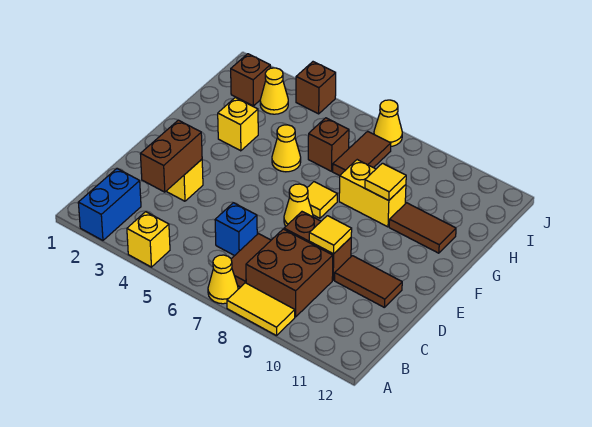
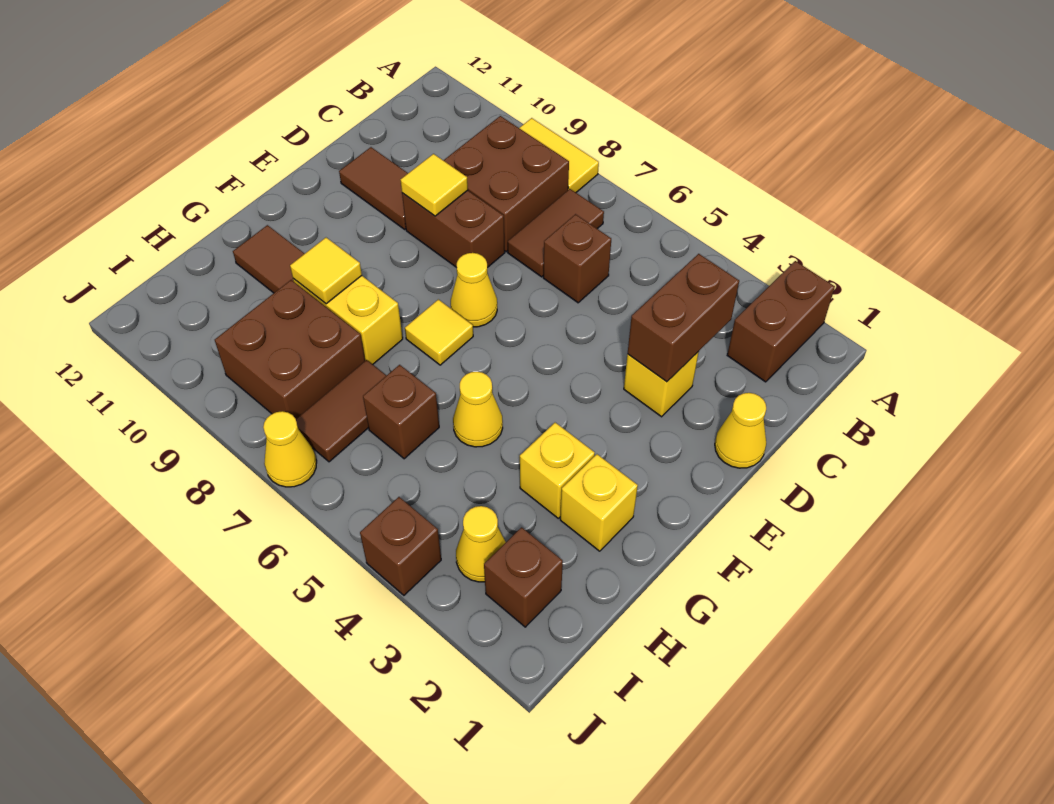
blue brick A2:B2 level 1 -> brown brick A2:B2 level 1
yellow brick A4 level 1 -> yellow brick G2 level 1
yellow cone A7 level 1 -> yellow cone D1 level 1
blue brick C6 level 1 -> brown brick C6 level 1
none -> brown brick H8:I9 level 1

